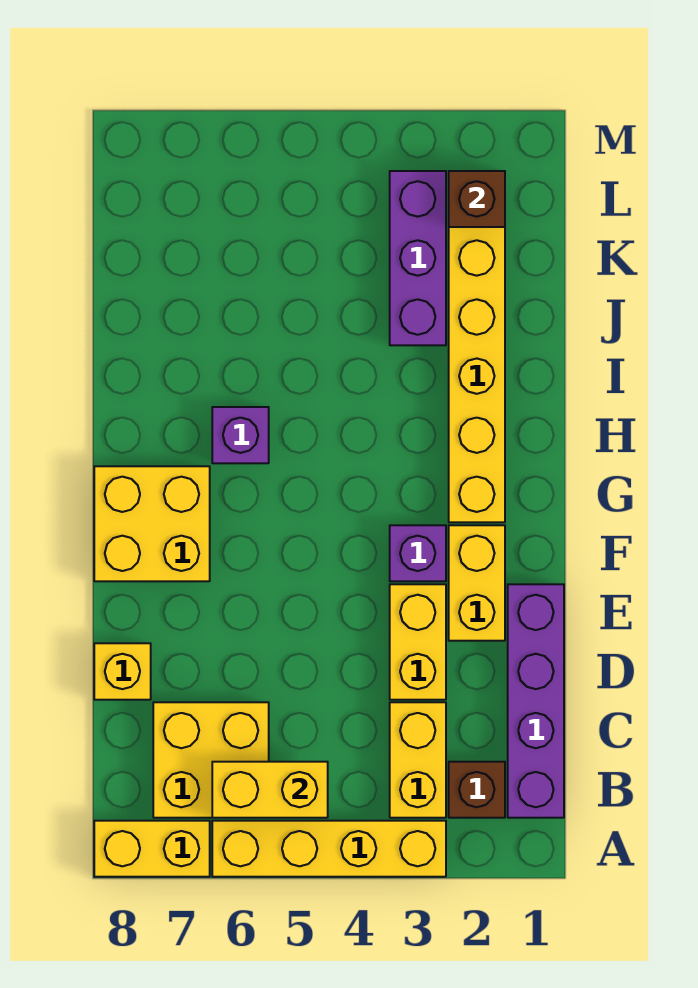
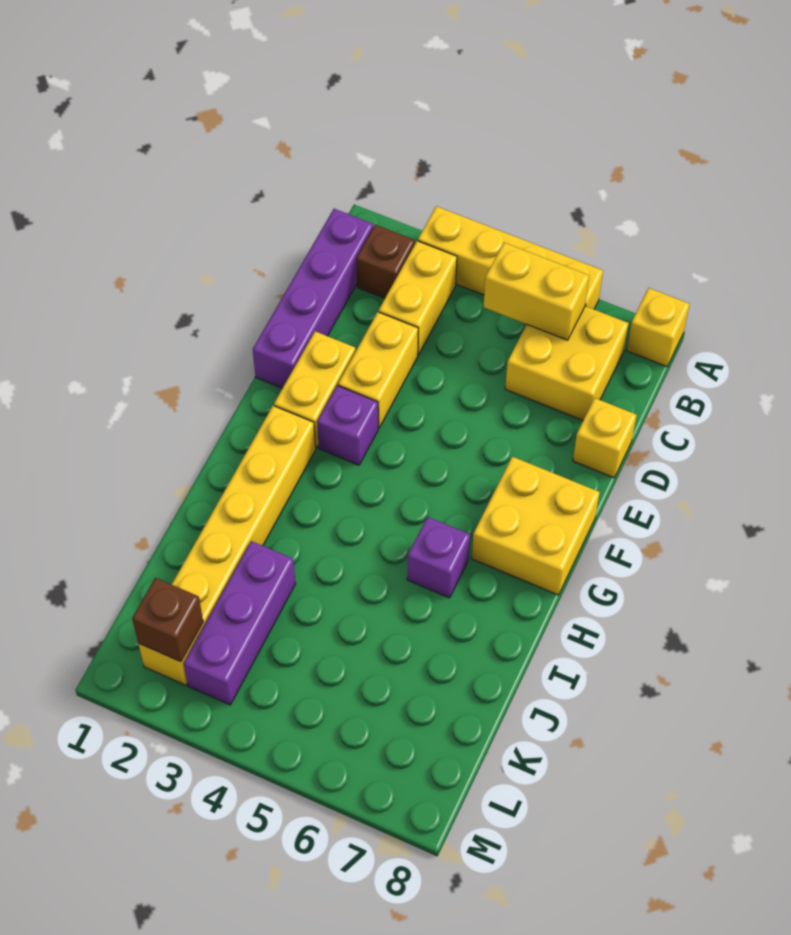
yellow brick A7:A8 level 1 -> yellow brick A8 level 1

